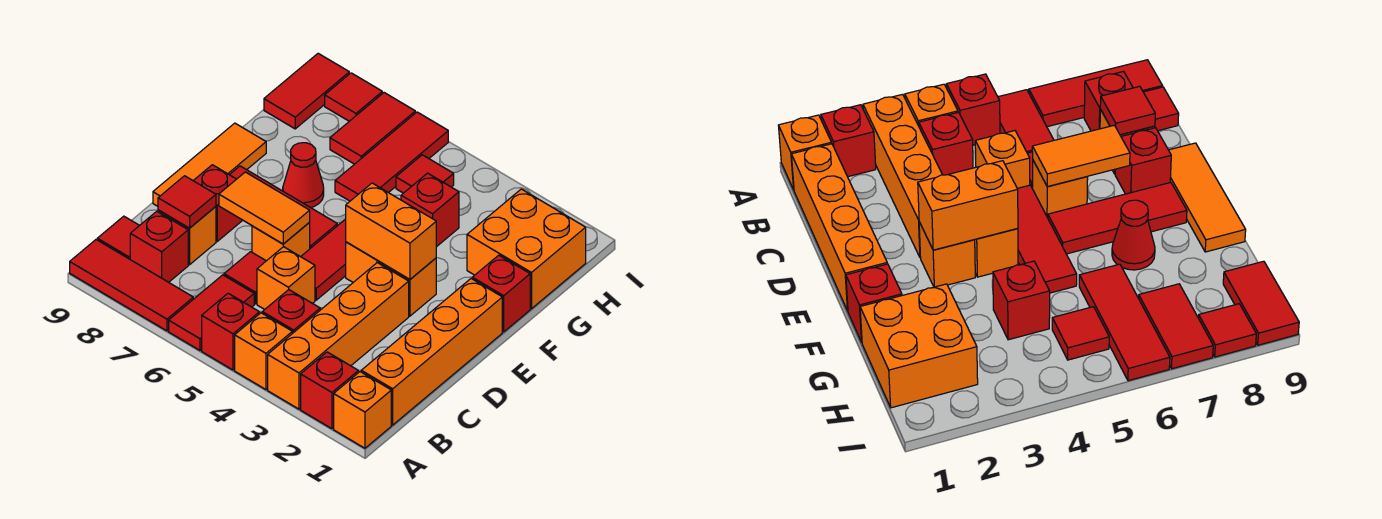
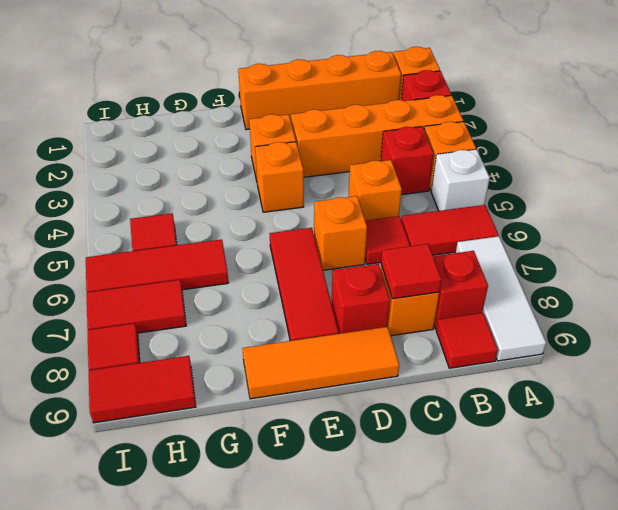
red brick A5 level 1 -> white brick A5 level 1
red tile A7:A9 level 1 -> white tile A7:A9 level 1
red tile D5:F5 level 1 -> none
orange tile D6:D7 level 2 -> none
orange brick E3:E4 level 2 -> none
red brick F1 level 1 -> none
red cone F7 level 1 -> none
orange brick G1:H2 level 1 -> none
red brick G4 level 1 -> none

